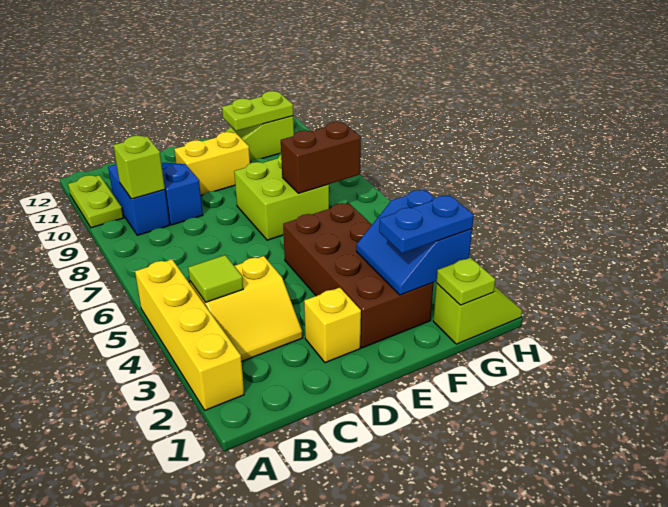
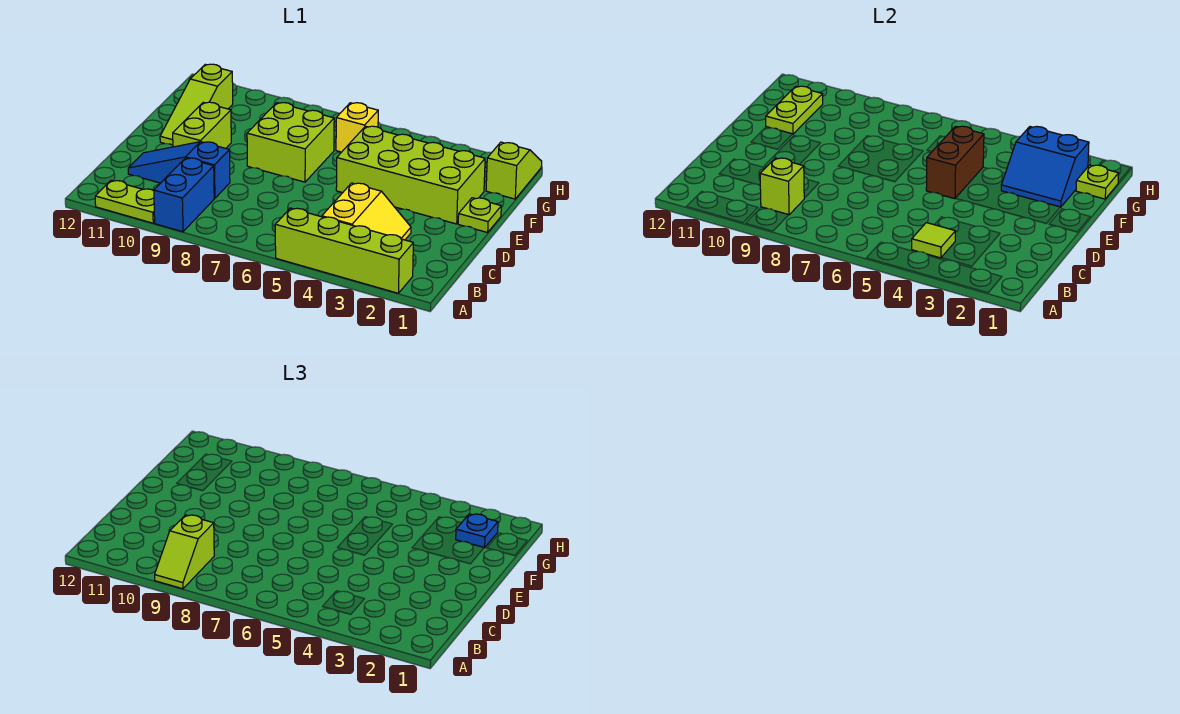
yellow brick A2:A5 level 1 -> lime brick A2:A5 level 1
none -> lime slope A9:B9 level 3 top B
blue brick B9:B10 level 1 -> blue brick A9:B9 level 1
yellow brick D2 level 1 -> yellow brick G6 level 1
yellow brick D10:E10 level 1 -> lime brick D10:E10 level 1
none -> lime plate E1 level 1
brown brick E2:F5 level 1 -> lime brick E2:F5 level 1
blue plate F2:G2 level 3 -> blue plate G2 level 3
brown brick F7:G7 level 2 -> brown brick E5:F5 level 2

